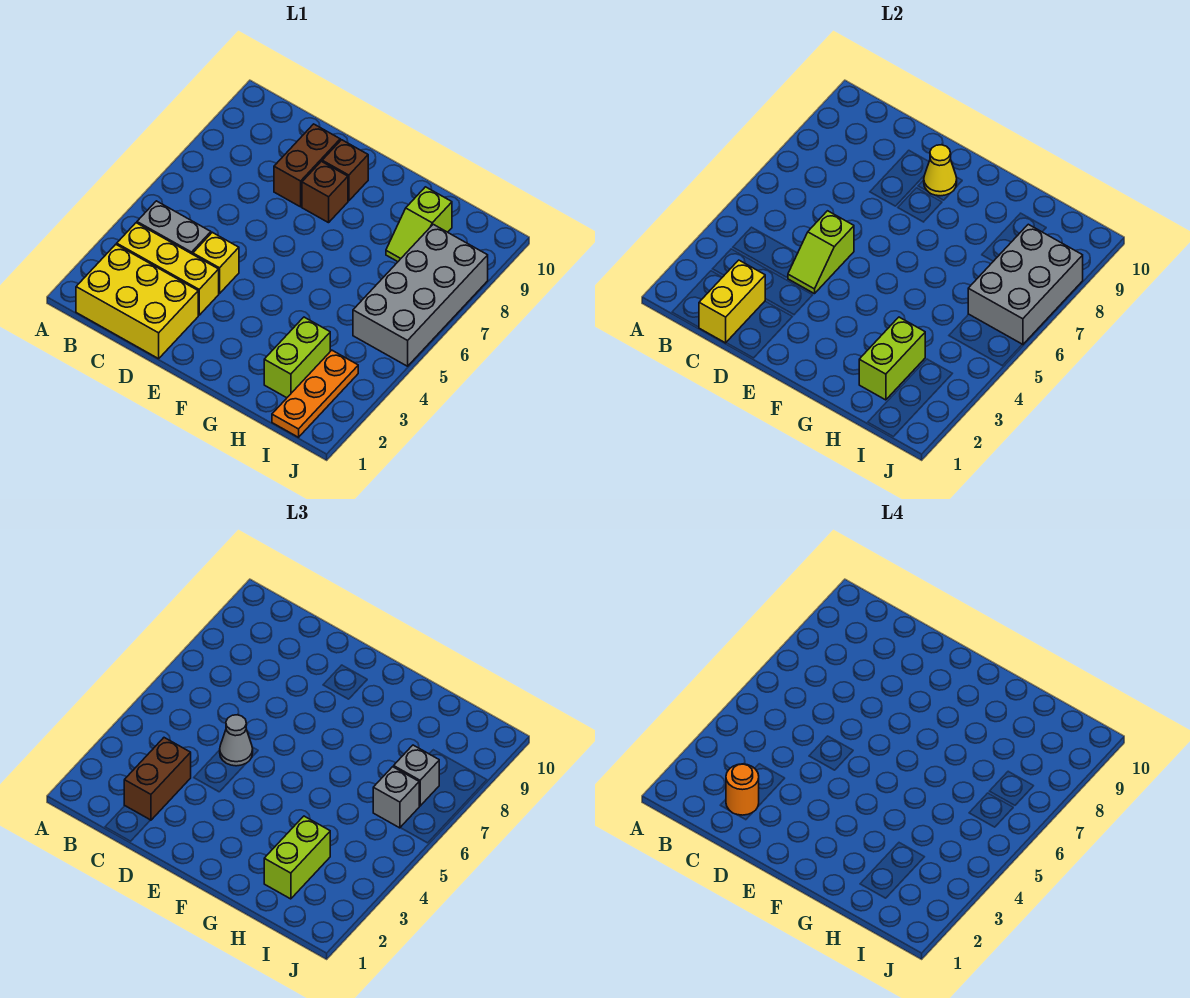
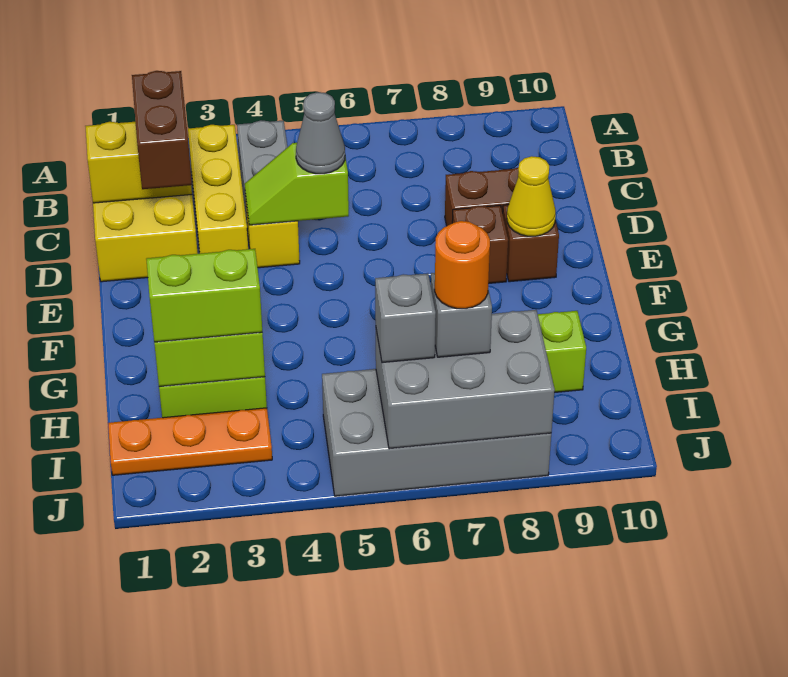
brown brick C2:C3 level 3 -> brown brick C2:D2 level 3
orange round brick C2 level 4 -> orange round brick I7 level 4

